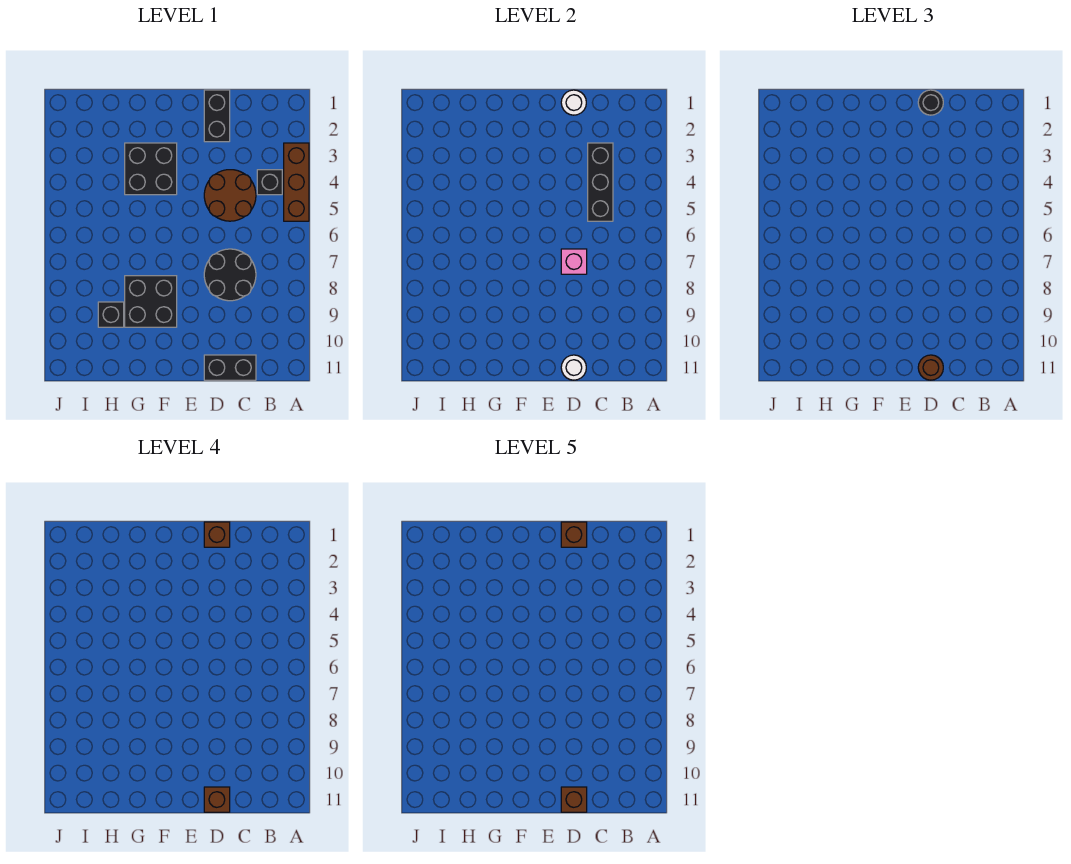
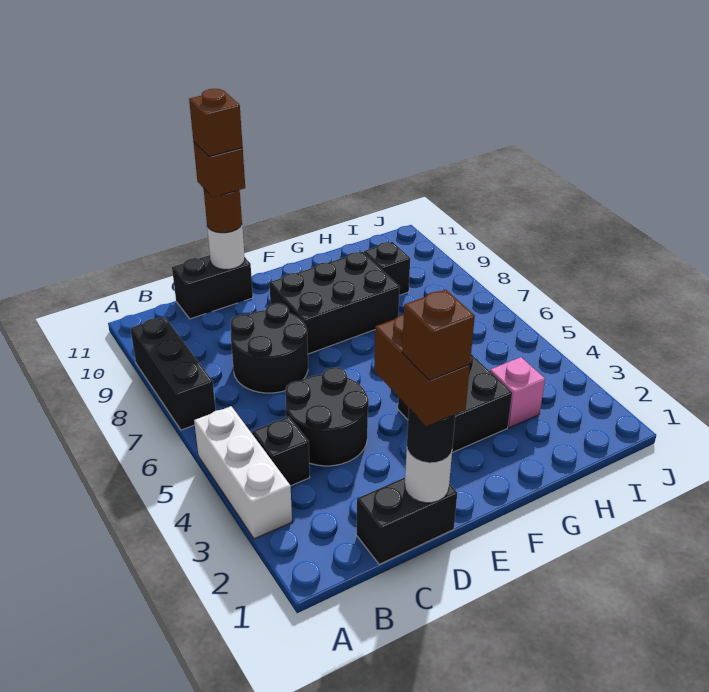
brown brick A3:A5 level 1 -> white brick A3:A5 level 1
black brick C3:C5 level 2 -> black brick A7:A9 level 1
brown round brick C4:D5 level 1 -> black round brick C4:D5 level 1
black brick D1:D2 level 1 -> black brick C1:D1 level 1
brown brick D1 level 4 -> brown brick D1:D2 level 4
pink brick D7 level 2 -> pink brick H3 level 1
black brick F8:G9 level 1 -> black brick E8:G9 level 1

